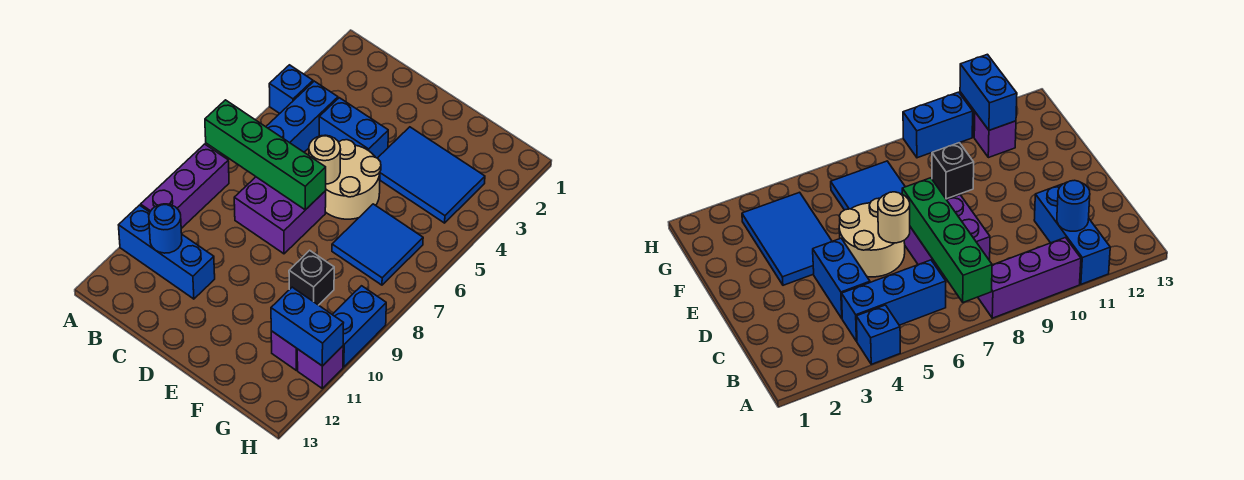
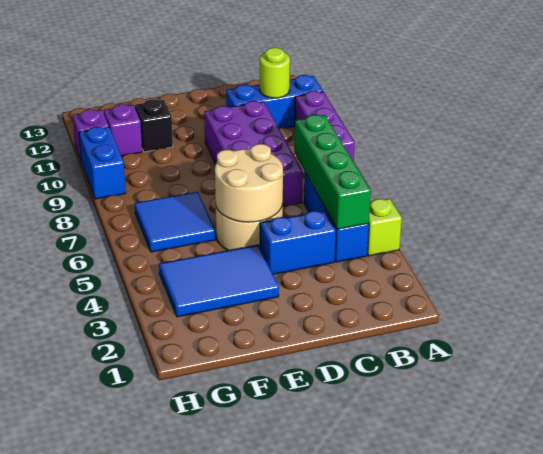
blue brick A4 level 1 -> lime brick A4 level 1
green brick A7:D7 level 2 -> green brick B4:B7 level 2
blue round brick B11 level 2 -> lime round brick B11 level 2
purple brick C7:D8 level 1 -> purple brick C7:D10 level 1
tan round brick D6 level 2 -> tan round brick D5:E6 level 2
black brick F9 level 1 -> black brick F11 level 1
blue brick G11:H11 level 2 -> none

